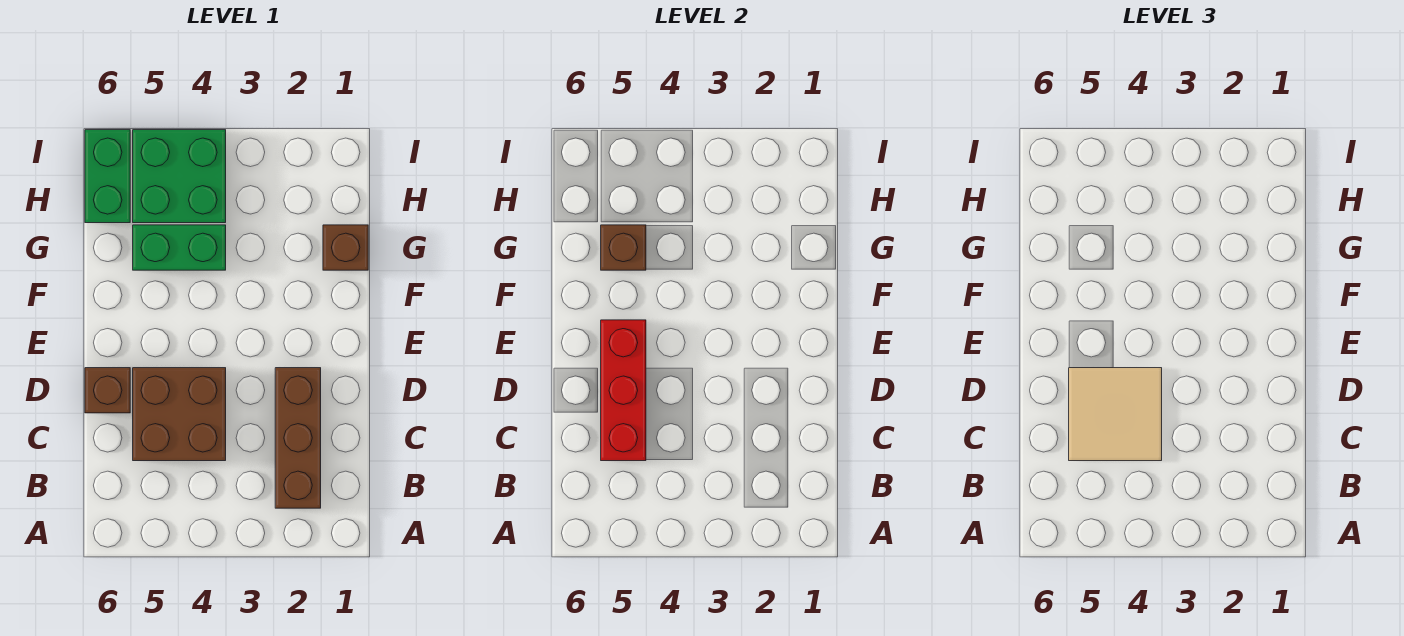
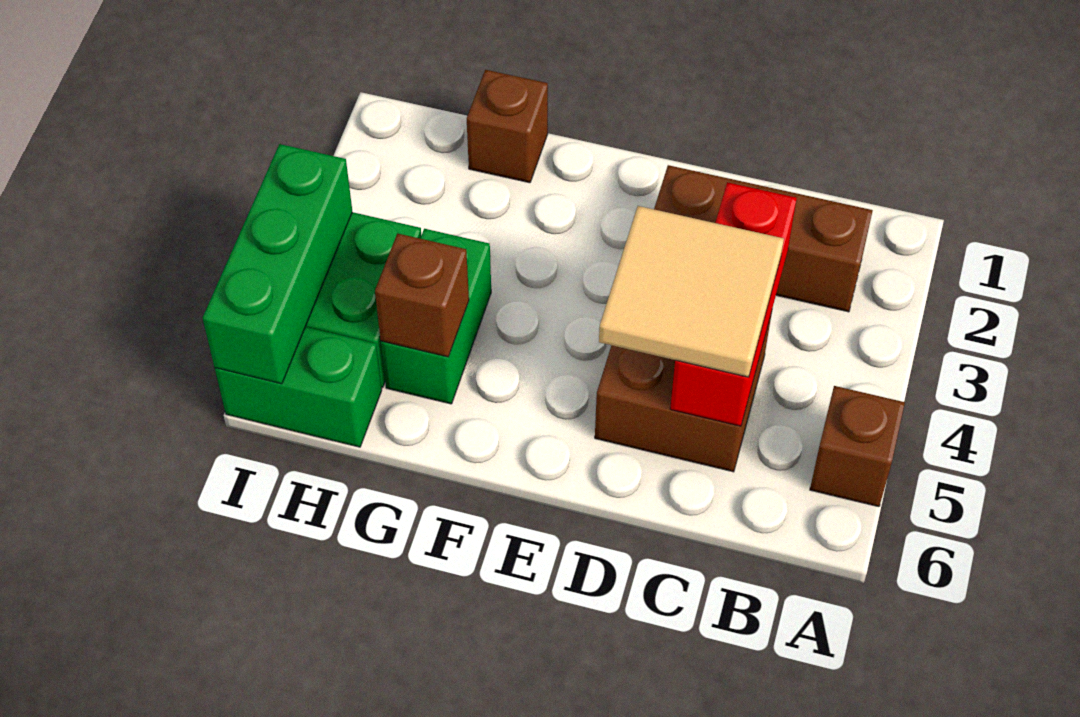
red brick C5:E5 level 2 -> red brick C3:C5 level 2
brown brick D6 level 1 -> brown brick A5 level 1
none -> green brick I4:I6 level 2

